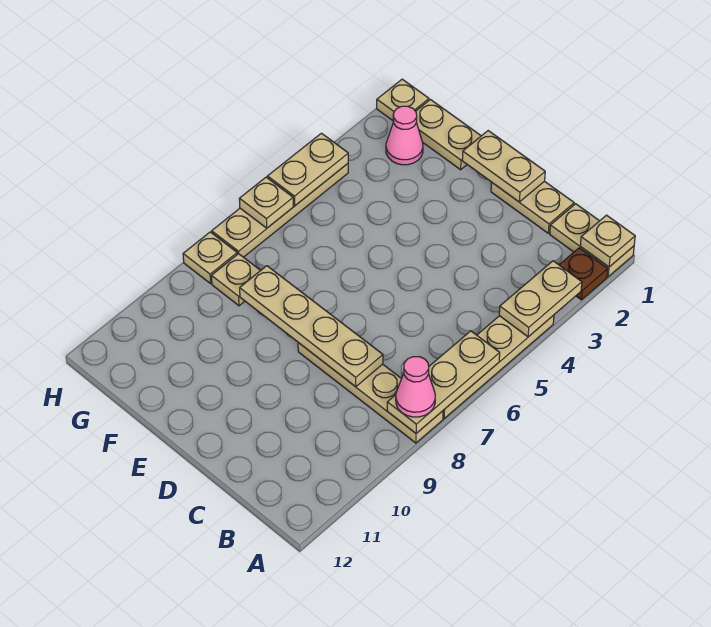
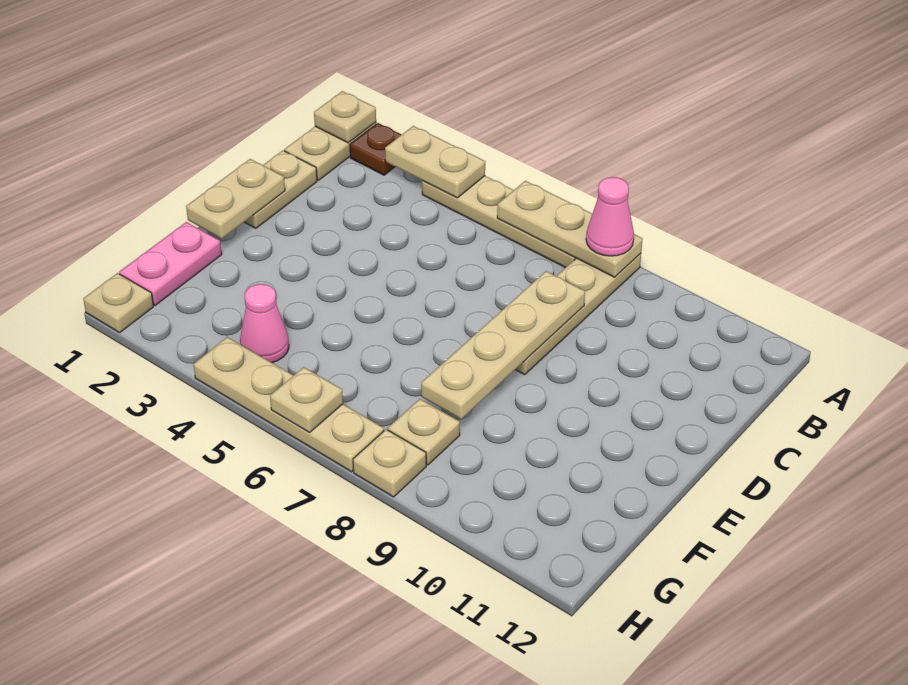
tan plate F1:G1 level 1 -> pink plate F1:G1 level 1
pink cone G2 level 1 -> pink cone G4 level 1
tan plate H4:H5 level 2 -> none

